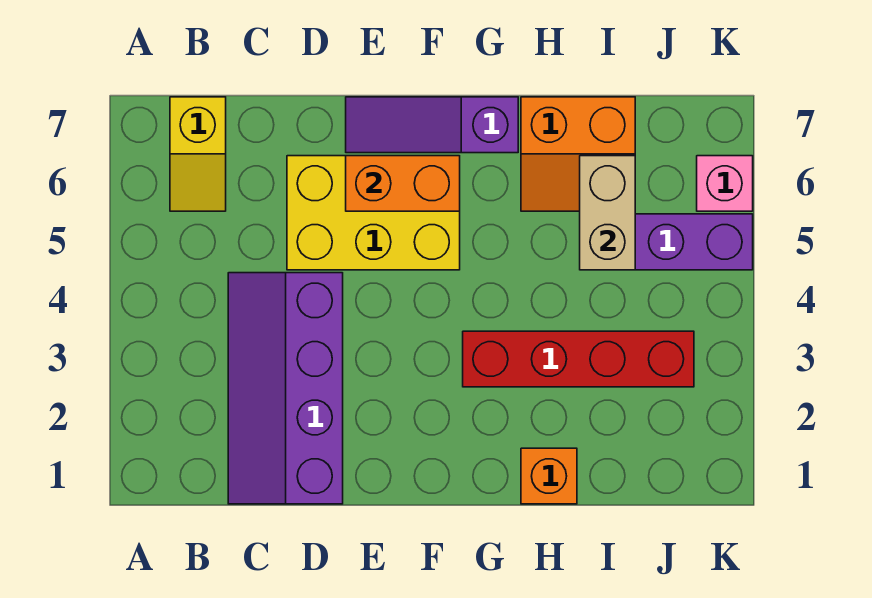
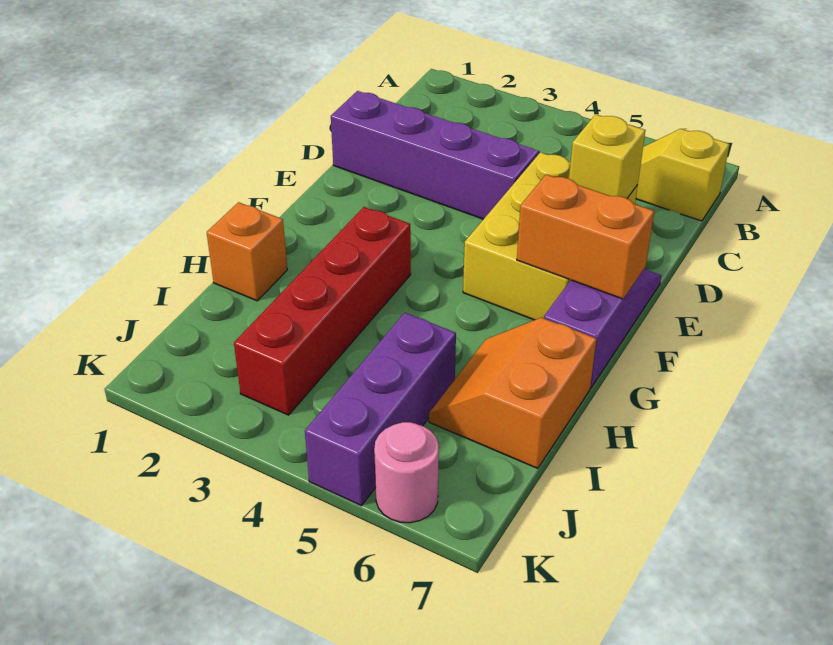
none -> yellow brick D6 level 2
orange brick E6:F6 level 2 -> orange brick F6:F7 level 2
tan brick I5:I6 level 2 -> none
pink brick K6 level 1 -> pink round brick K6 level 1

